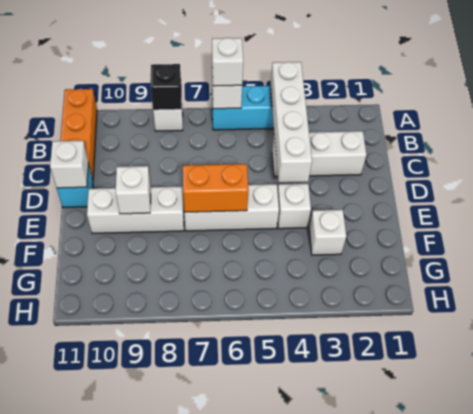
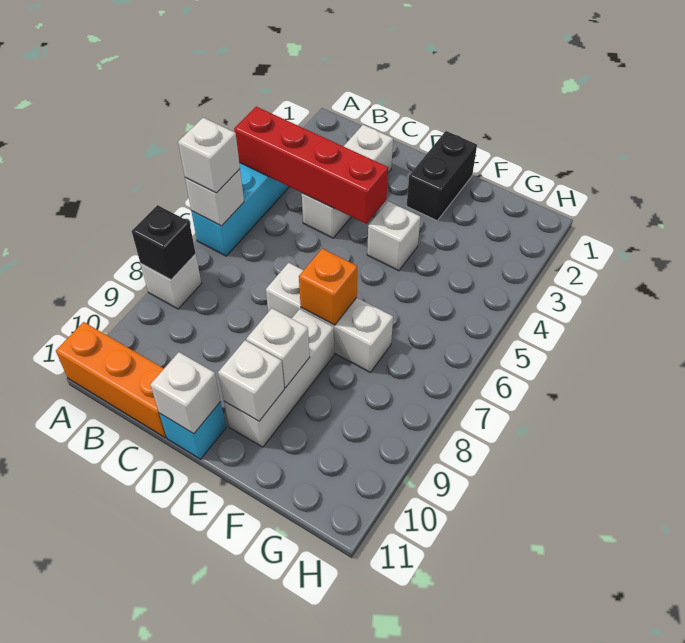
white brick A4:D4 level 2 -> red brick A4:D4 level 2
none -> black brick E1:E2 level 1
white brick E5:E7 level 1 -> white brick D7:F7 level 1
orange brick E6:E7 level 2 -> orange brick E7 level 2
white brick F3 level 1 -> white brick E10 level 2

